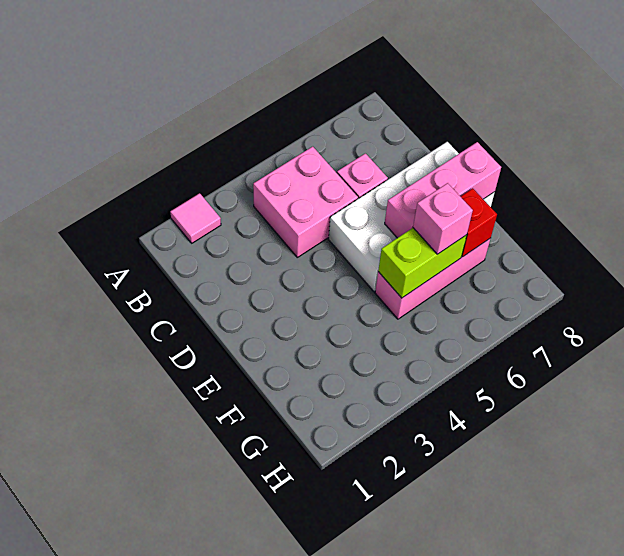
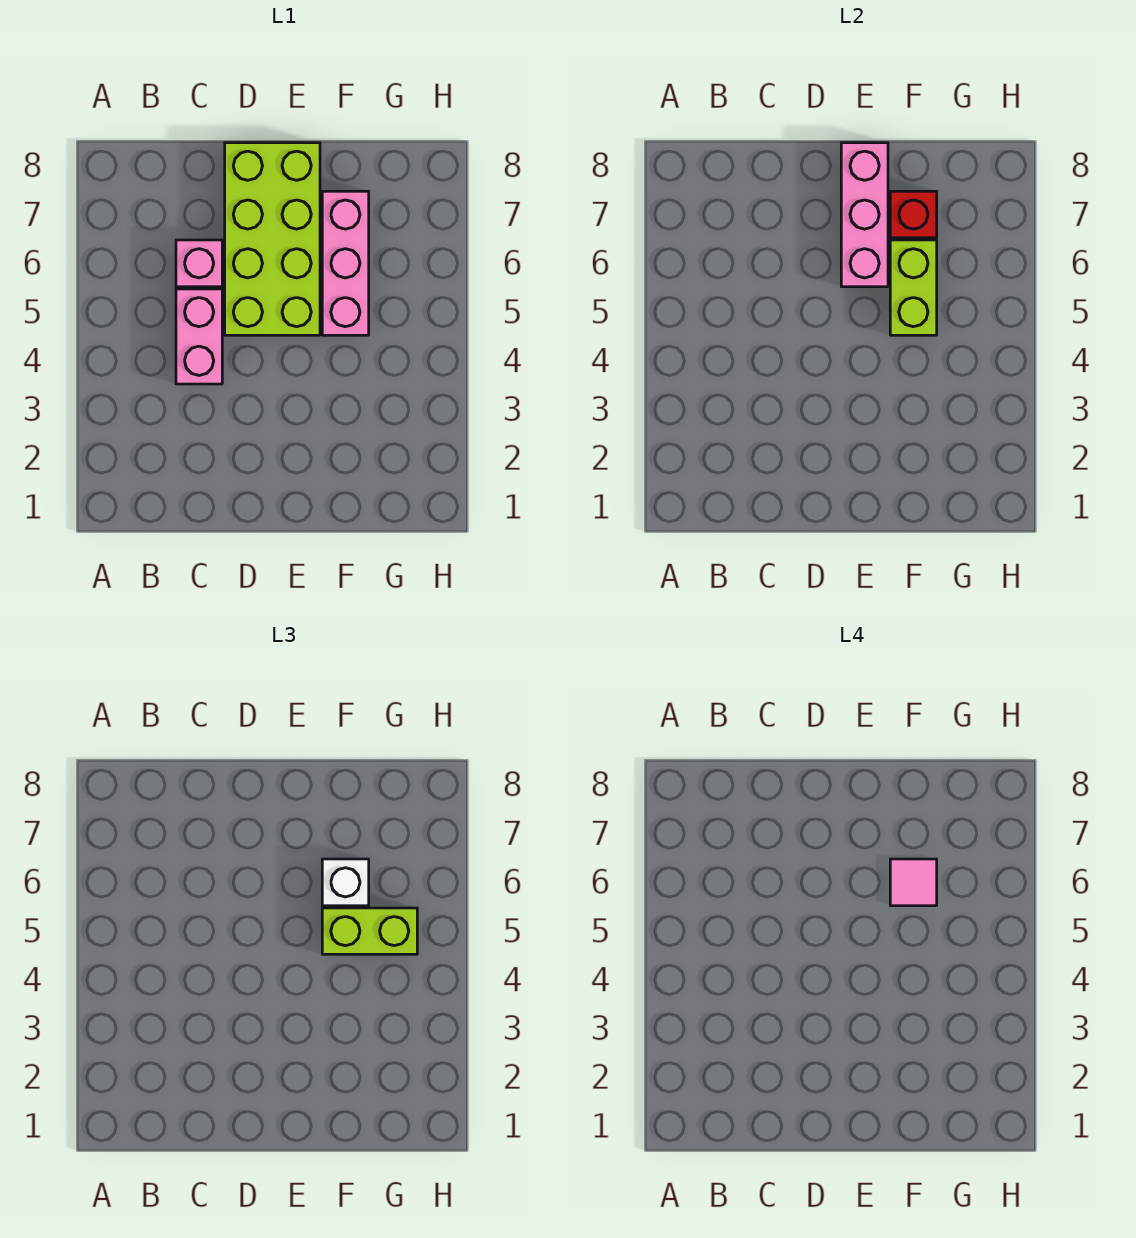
pink tile A2 level 1 -> pink tile F6 level 4
pink brick B4:C5 level 1 -> pink brick C4:C5 level 1
white brick D5:E8 level 1 -> lime brick D5:E8 level 1
none -> lime brick F5:G5 level 3
pink brick F6 level 3 -> white brick F6 level 3

